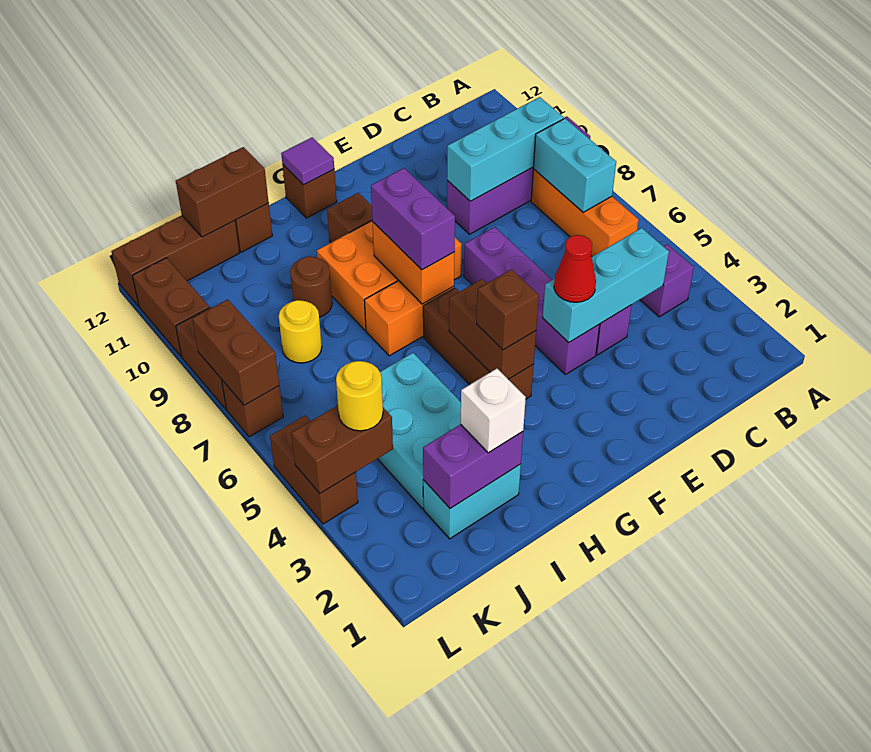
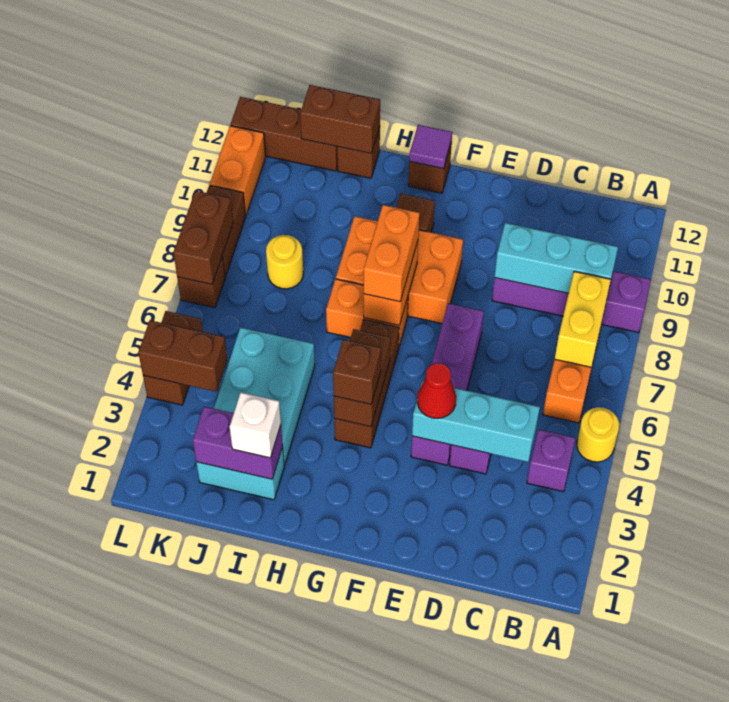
cyan brick B7:B8 level 2 -> yellow brick B7:B8 level 2
purple brick G7:G8 level 3 -> orange brick G7:G8 level 3
brown round brick I9 level 1 -> none
yellow round brick K4 level 3 -> yellow round brick A5 level 1
brown brick L10:L11 level 1 -> orange brick L10:L11 level 1

